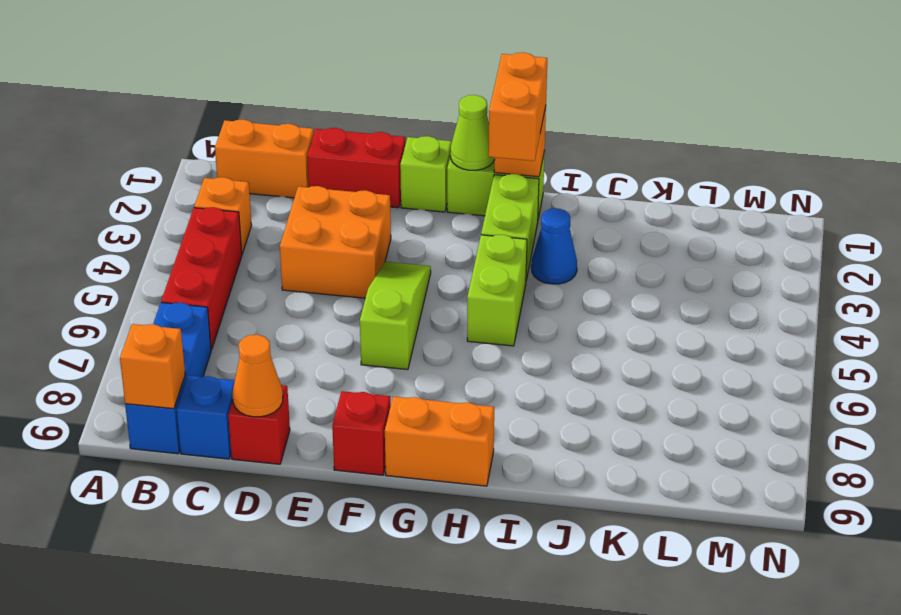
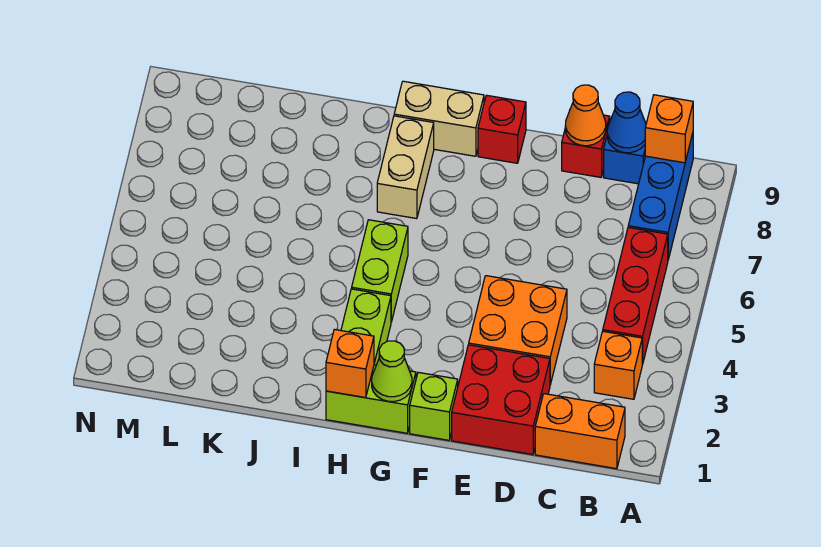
red brick D1:E1 level 1 -> red brick D1:E2 level 1
lime slope F4:F6 level 1 top 6 -> none
orange brick G9:H9 level 1 -> tan brick G9:H9 level 1
orange brick H1:H2 level 3 -> none
none -> tan brick H7:H8 level 1
blue cone I3 level 1 -> blue cone C9 level 2

